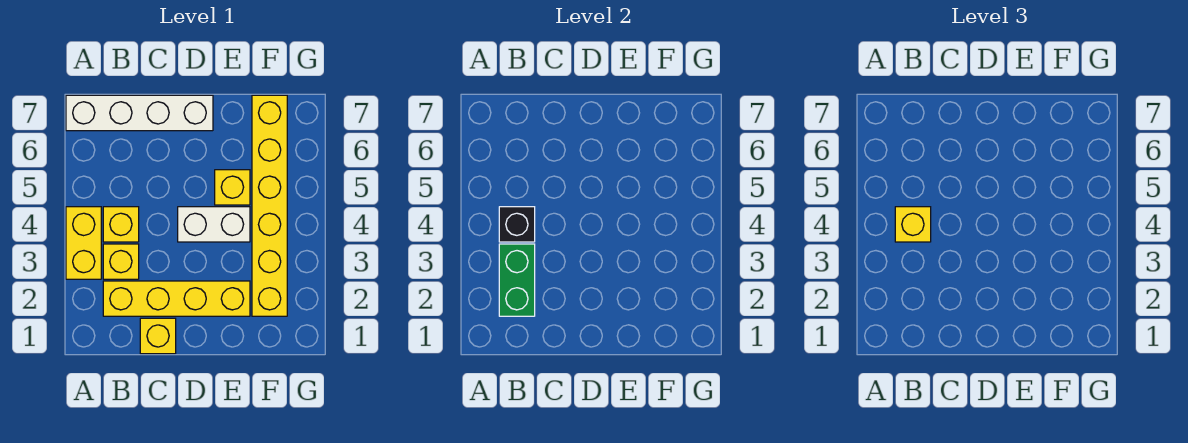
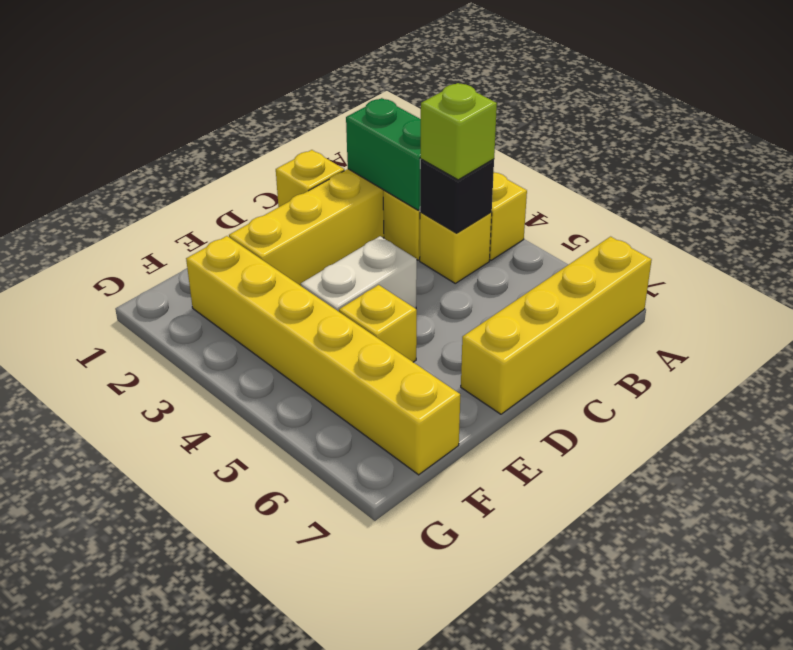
white brick A7:D7 level 1 -> yellow brick A7:D7 level 1
yellow brick B4 level 3 -> lime brick B4 level 3

